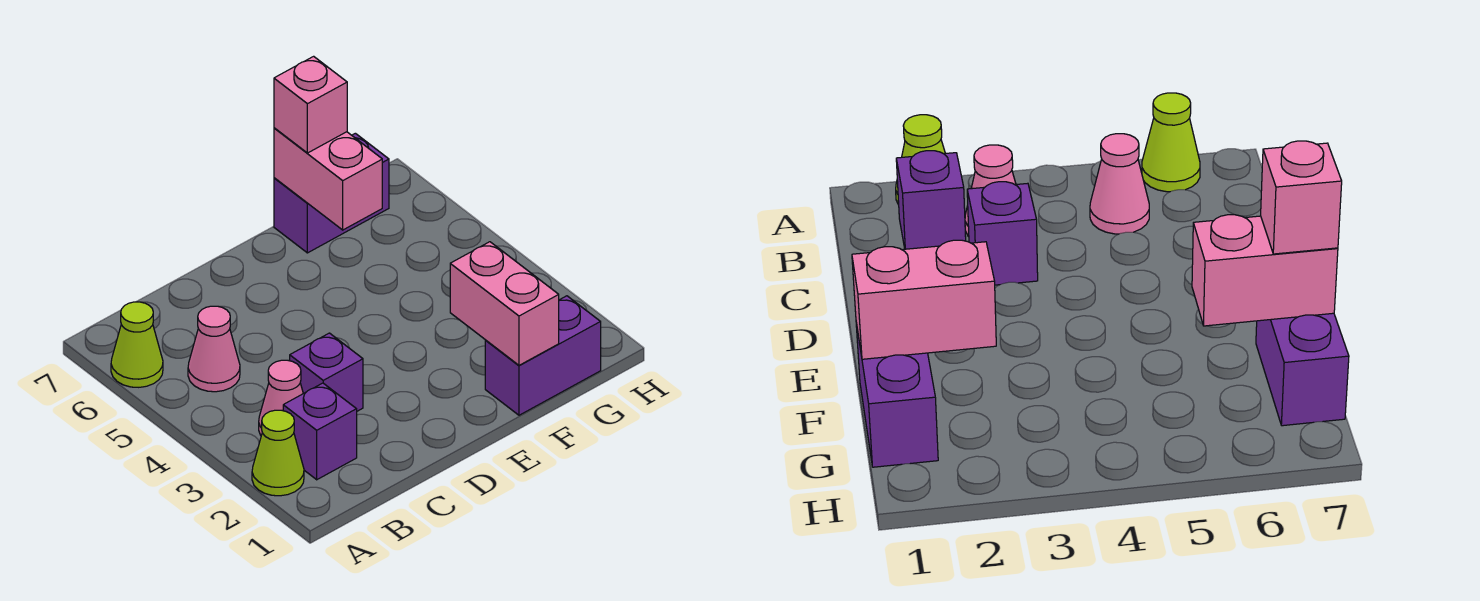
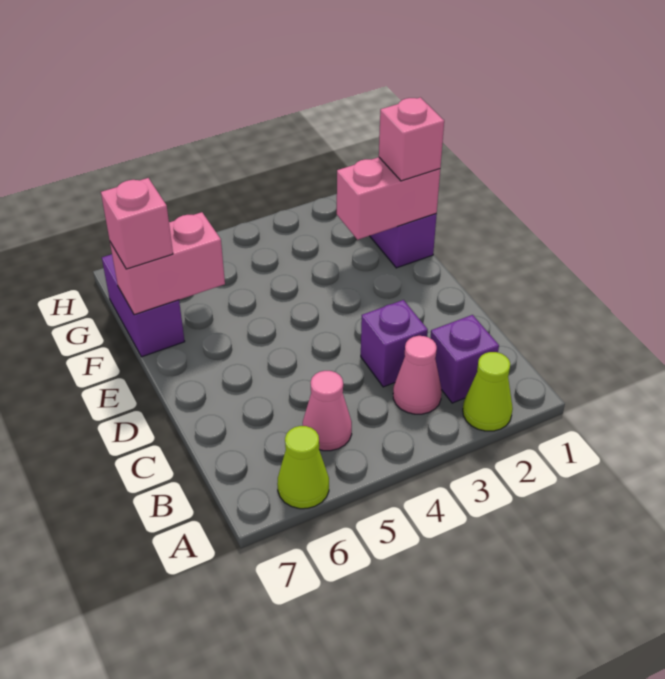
none -> pink brick F1 level 3

